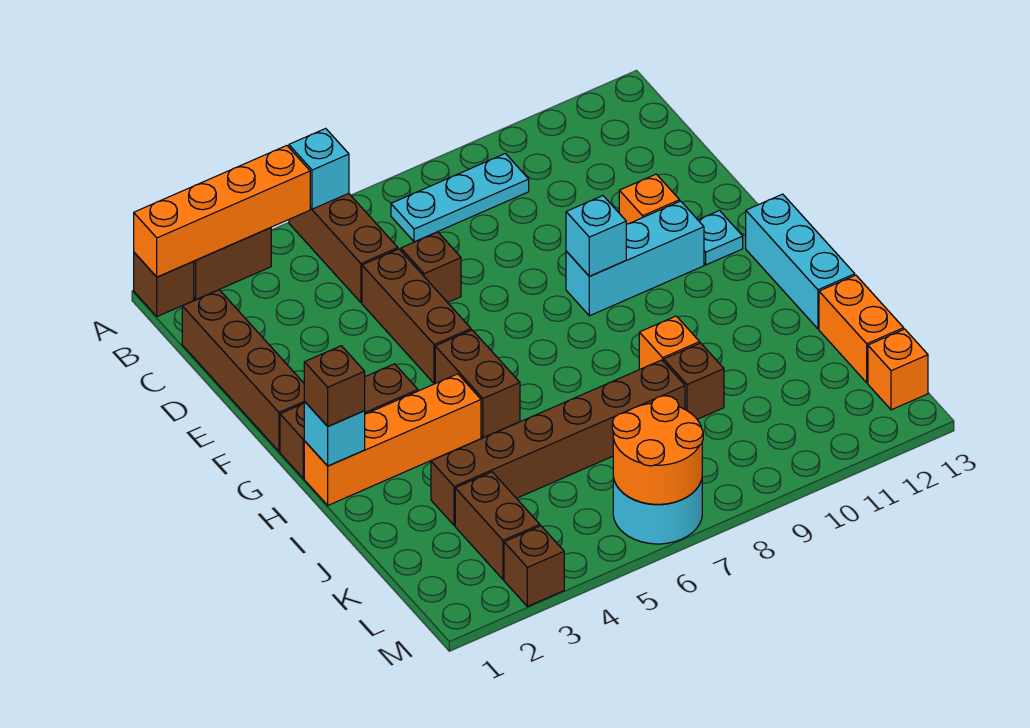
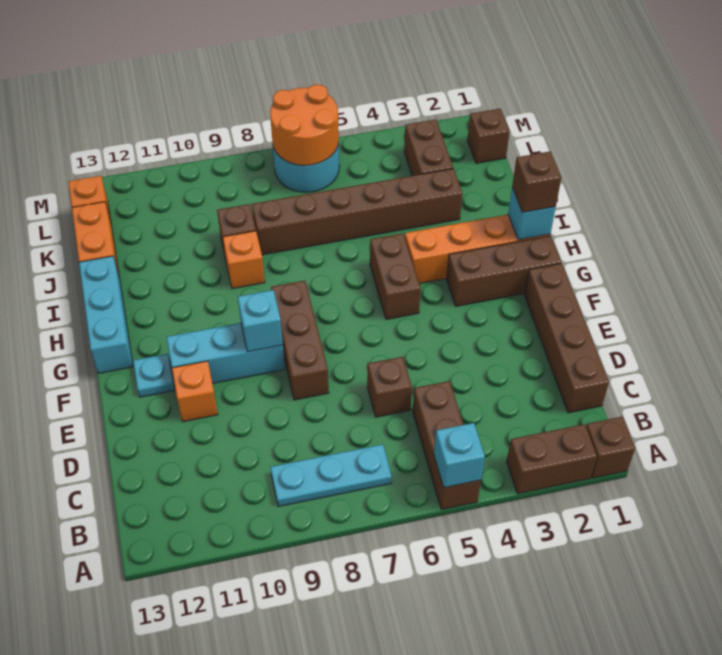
orange brick A1:A4 level 2 -> none
brown brick D5:F5 level 1 -> brown brick E8:G8 level 1
brown brick M3 level 1 -> brown brick L1 level 1

